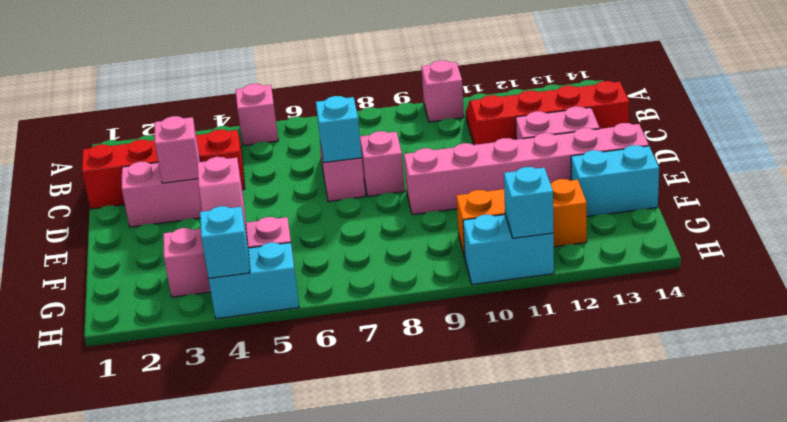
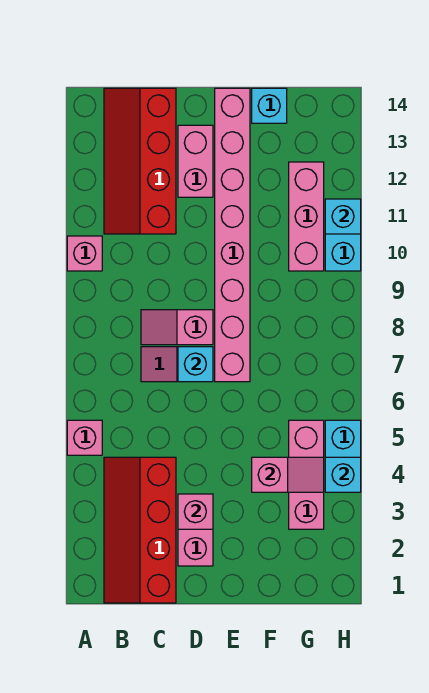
pink brick E9:E14 level 1 -> pink brick E7:E14 level 1
cyan brick F13:F14 level 1 -> cyan brick F14 level 1
orange brick G10:G12 level 1 -> pink brick G10:G12 level 1

